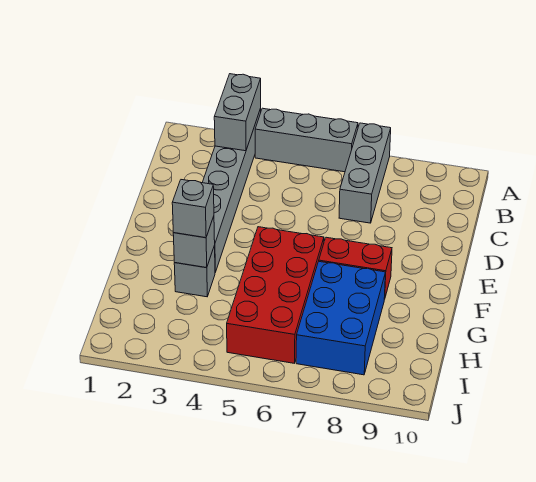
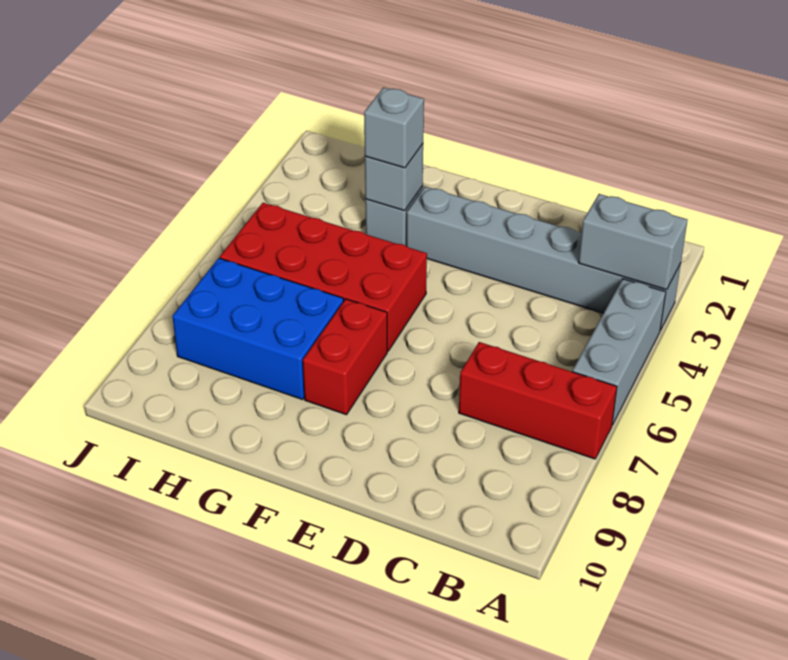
grey brick A7:C7 level 1 -> red brick A7:C7 level 1

